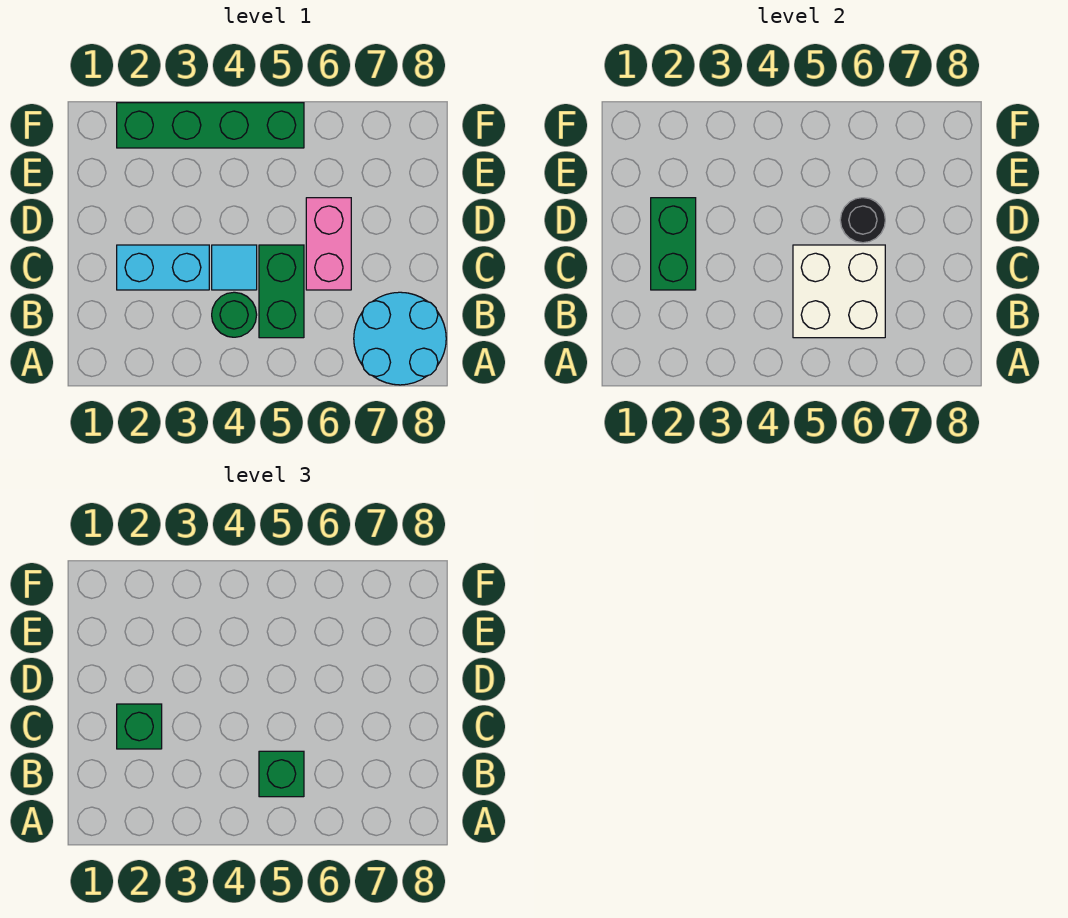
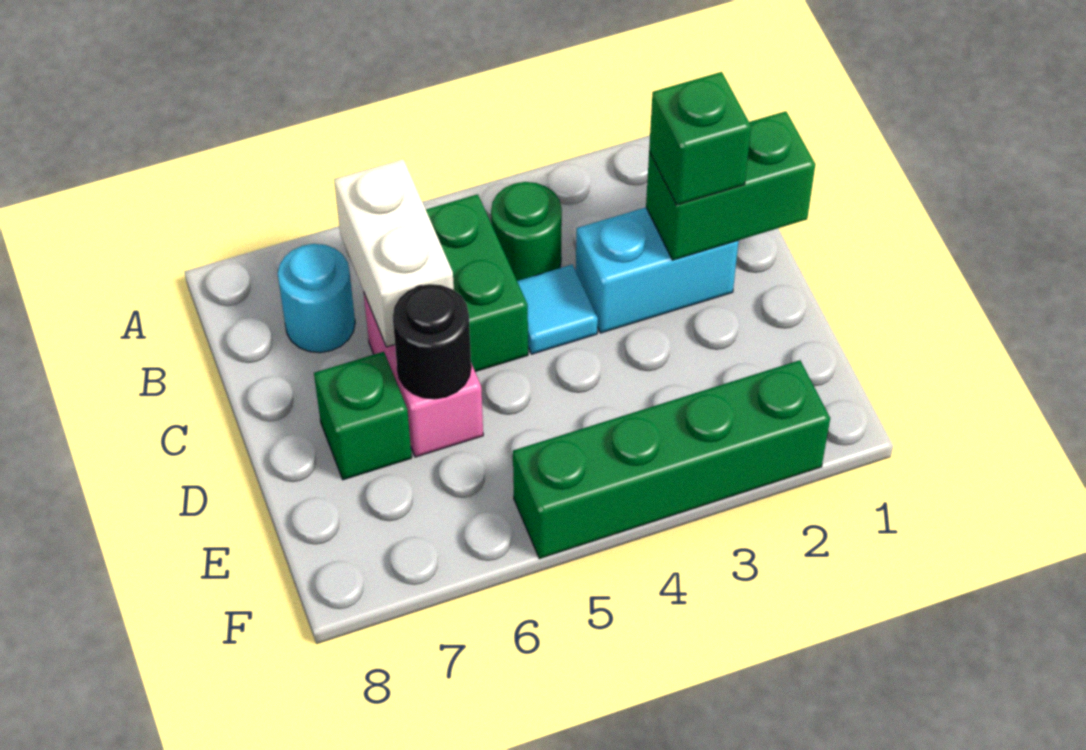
cyan round brick A7:B8 level 1 -> cyan round brick B7 level 1
white brick B5:C6 level 2 -> white brick B6:C6 level 2
green brick B5 level 3 -> green brick D7 level 1
green brick C2:D2 level 2 -> green brick C1:C2 level 2

